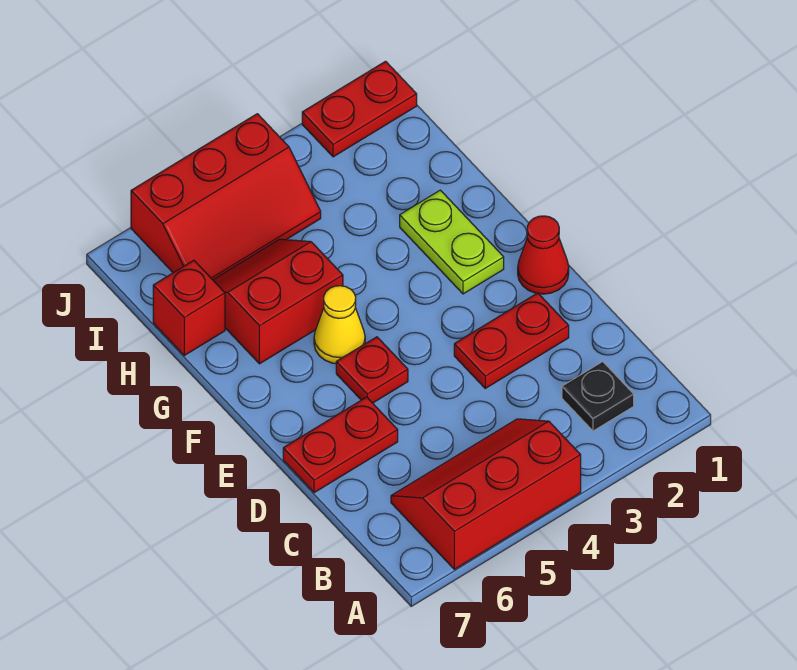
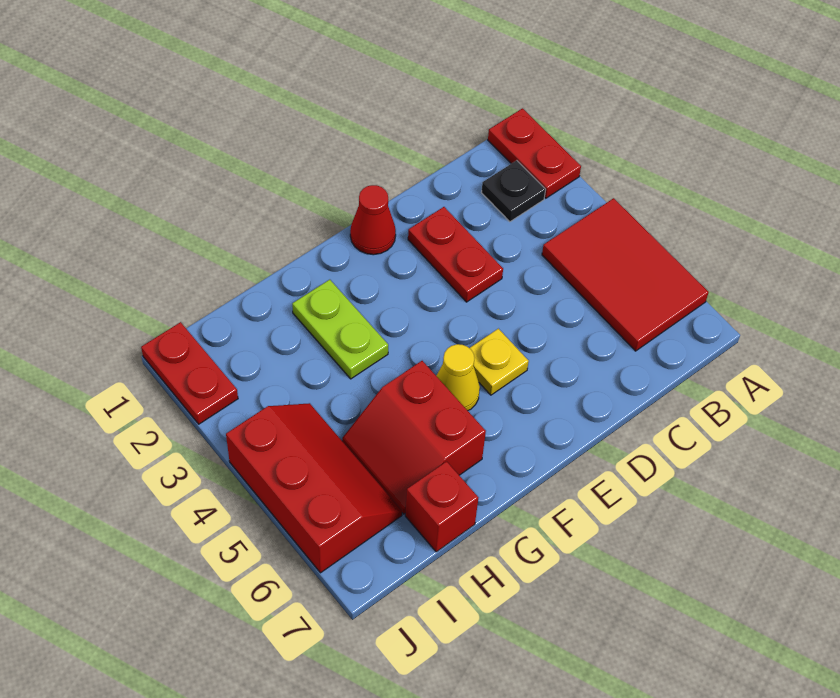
red slope A4:B6 level 1 top A -> red tile A4:B6 level 1
red plate D6:D7 level 1 -> red plate A1:A2 level 1
red plate E5 level 1 -> yellow plate E5 level 1
lime plate F2:G2 level 1 -> lime plate G2:G3 level 1

